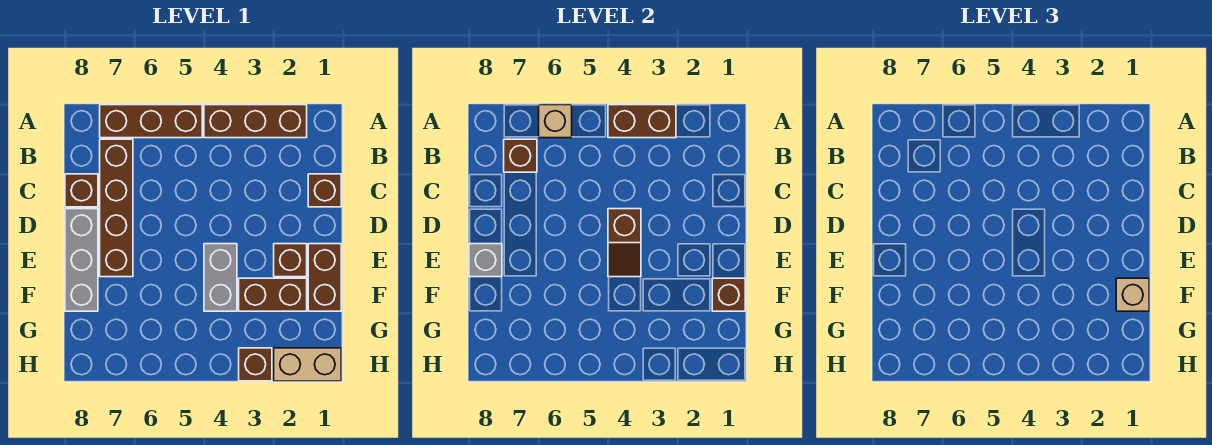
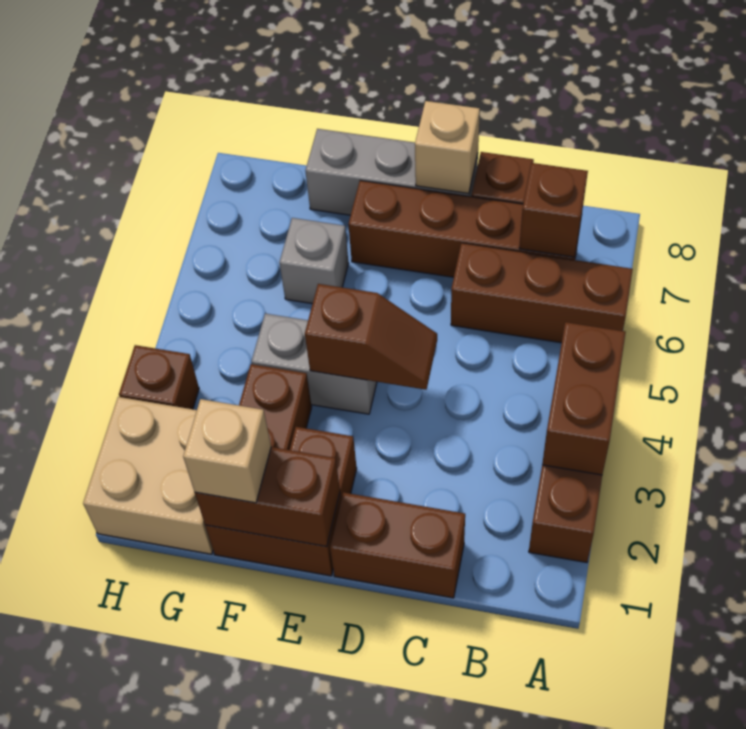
brown brick A5:A7 level 1 -> brown brick A6:C6 level 1
tan brick A6 level 2 -> tan brick D8 level 2
brown brick C1 level 1 -> brown brick C1:D1 level 1
brown slope D4:E4 level 2 top D -> brown slope D4:E4 level 2 top E
grey brick E8 level 2 -> grey brick F6 level 1
brown brick F1 level 2 -> brown brick E1:F1 level 2
tan brick H1:H2 level 1 -> tan brick G1:H2 level 1

